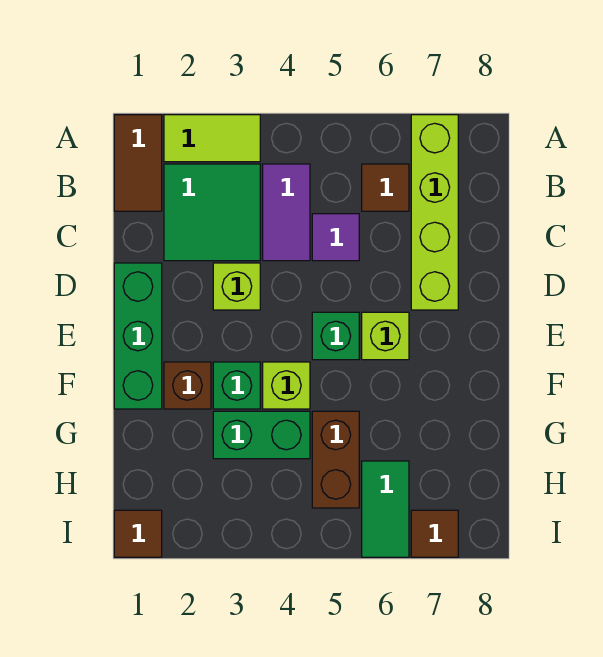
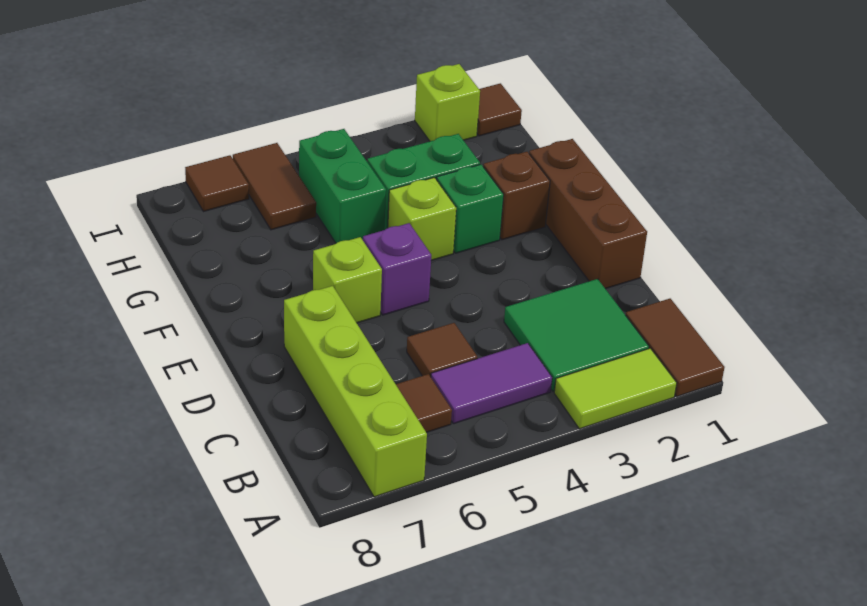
purple tile B4:C4 level 1 -> purple tile B4:B5 level 1
purple tile C5 level 1 -> brown tile C5 level 1
green brick D1:F1 level 1 -> brown brick D1:F1 level 1
lime brick D3 level 1 -> lime brick I2 level 1
green brick E5 level 1 -> purple brick E5 level 1
brown brick G5:H5 level 1 -> green brick G5:H5 level 1
green tile H6:I6 level 1 -> brown tile H6:I6 level 1

